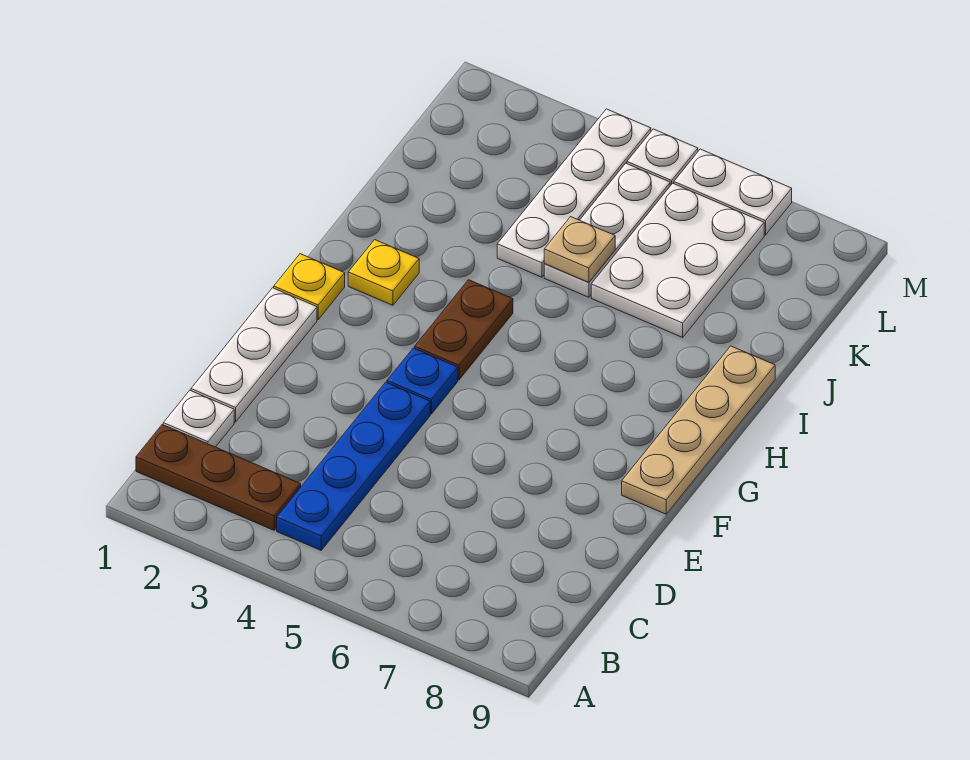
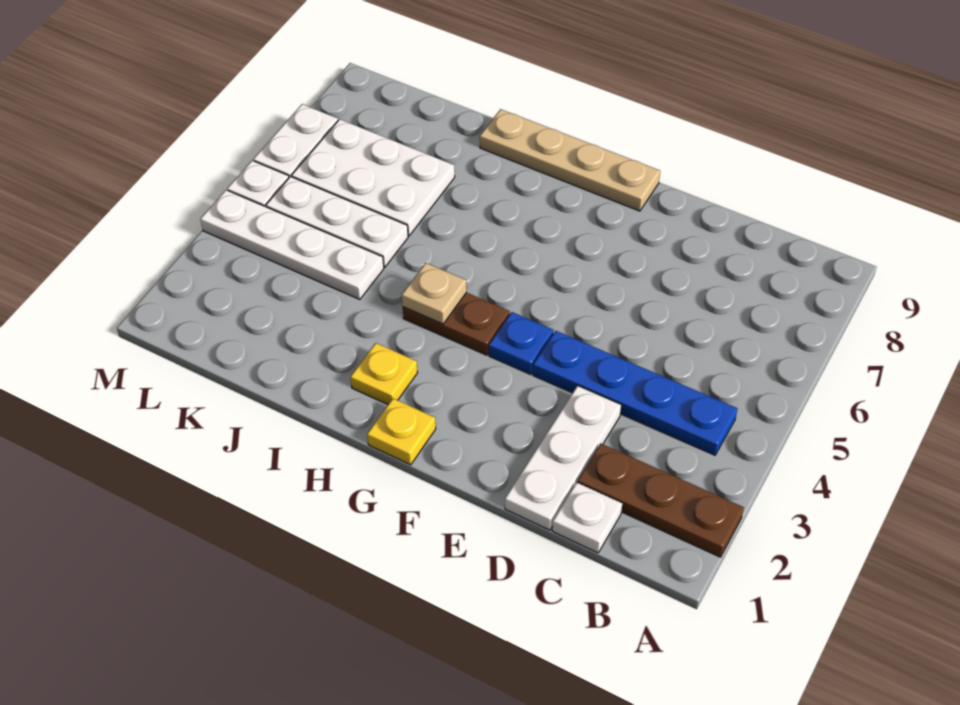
brown plate B1:B3 level 1 -> brown plate A2:C2 level 1
white plate D1:F1 level 1 -> white plate D1:D3 level 1
tan plate J5 level 2 -> tan plate H4 level 2

